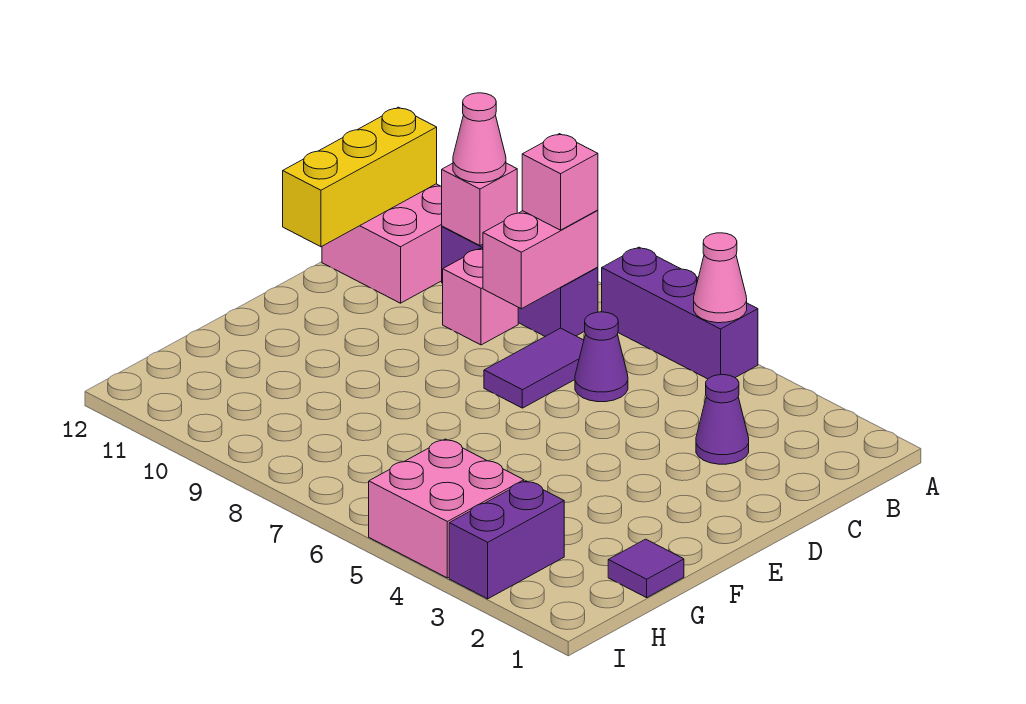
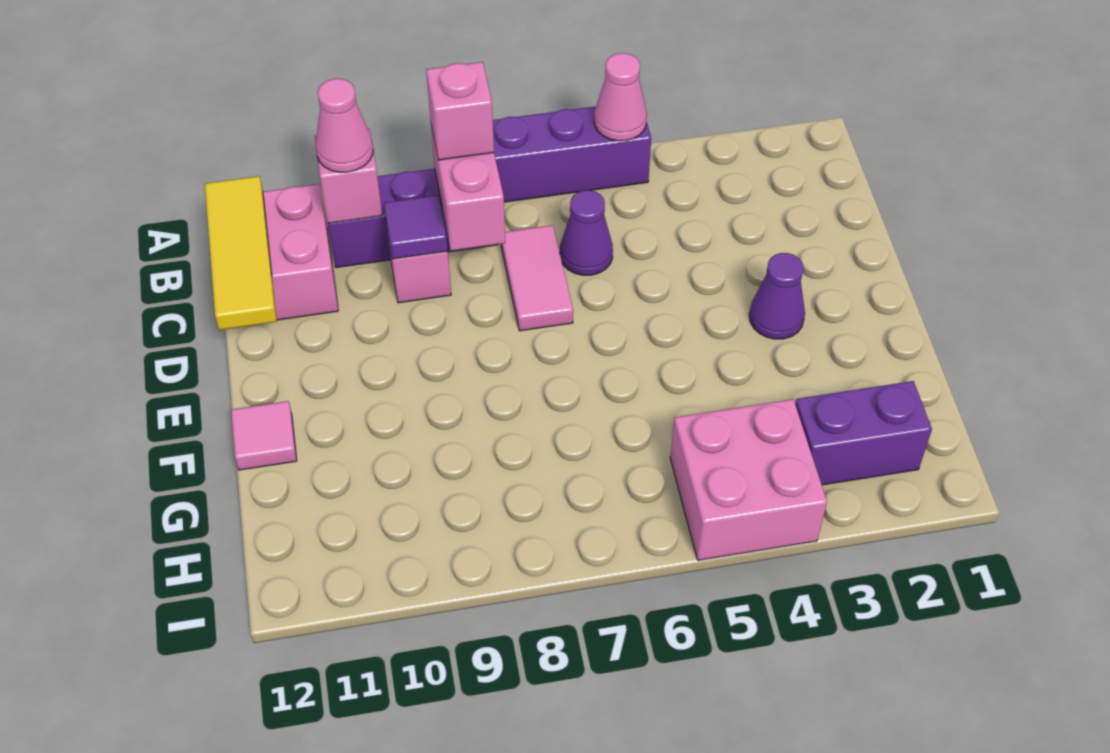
yellow brick B12:D12 level 2 -> yellow tile B12:D12 level 2
purple cone C3 level 1 -> purple cone E3 level 1
purple tile C7:D7 level 1 -> pink tile C7:D7 level 1
none -> pink tile F12 level 1
purple tile G1 level 1 -> purple tile C9 level 2
purple brick H3:I3 level 1 -> purple brick H2:H3 level 1

